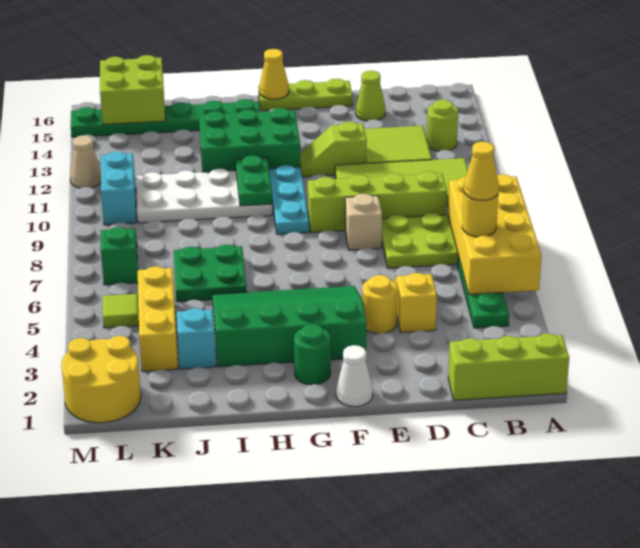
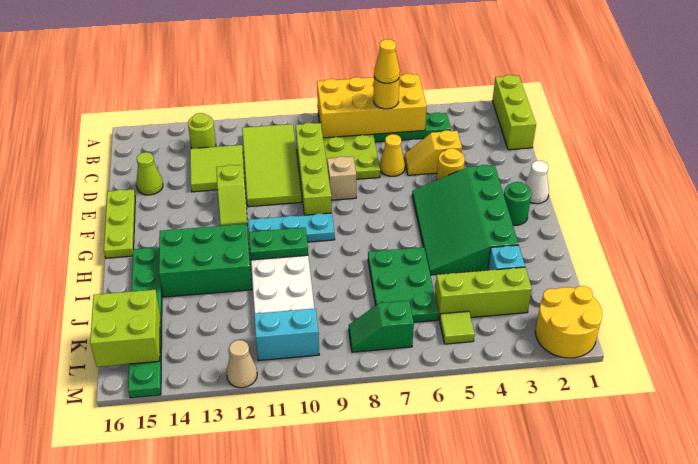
green brick G12:I13 level 1 -> green brick H12:I14 level 1
yellow cone G16 level 2 -> yellow cone D6 level 1
green plate I6:J7 level 1 -> green plate I6:K7 level 1
yellow brick K3:K5 level 1 -> lime brick K3:K5 level 1

